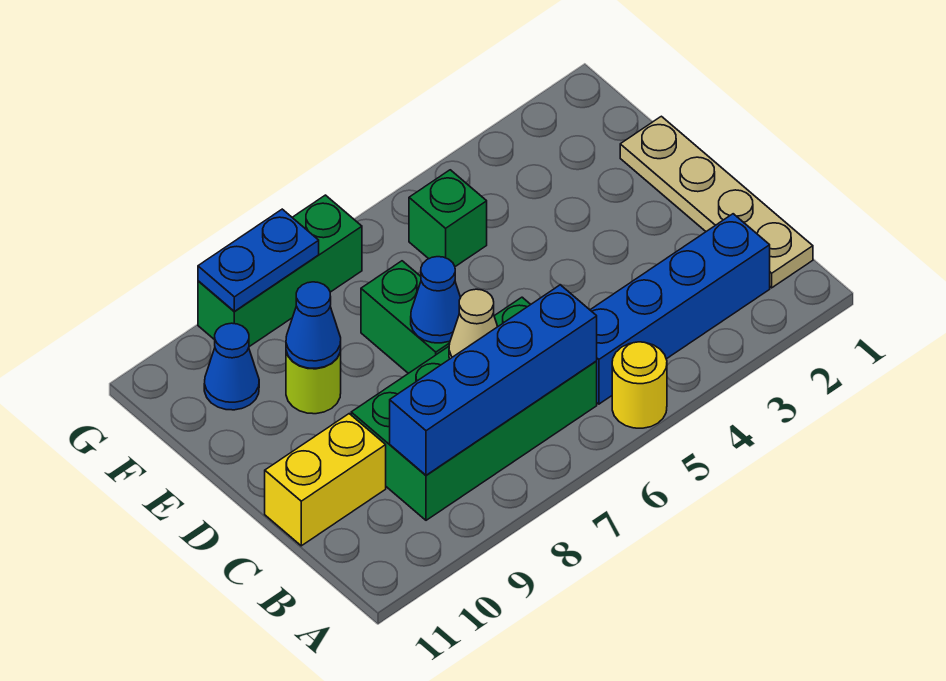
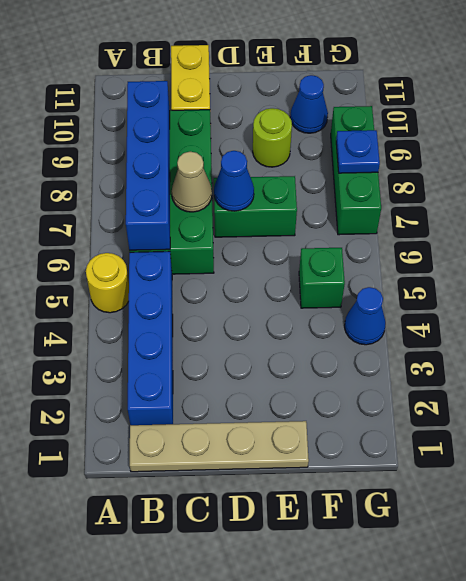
blue cone E9 level 2 -> blue cone G4 level 1
blue plate G8:G9 level 2 -> blue plate G8 level 2

